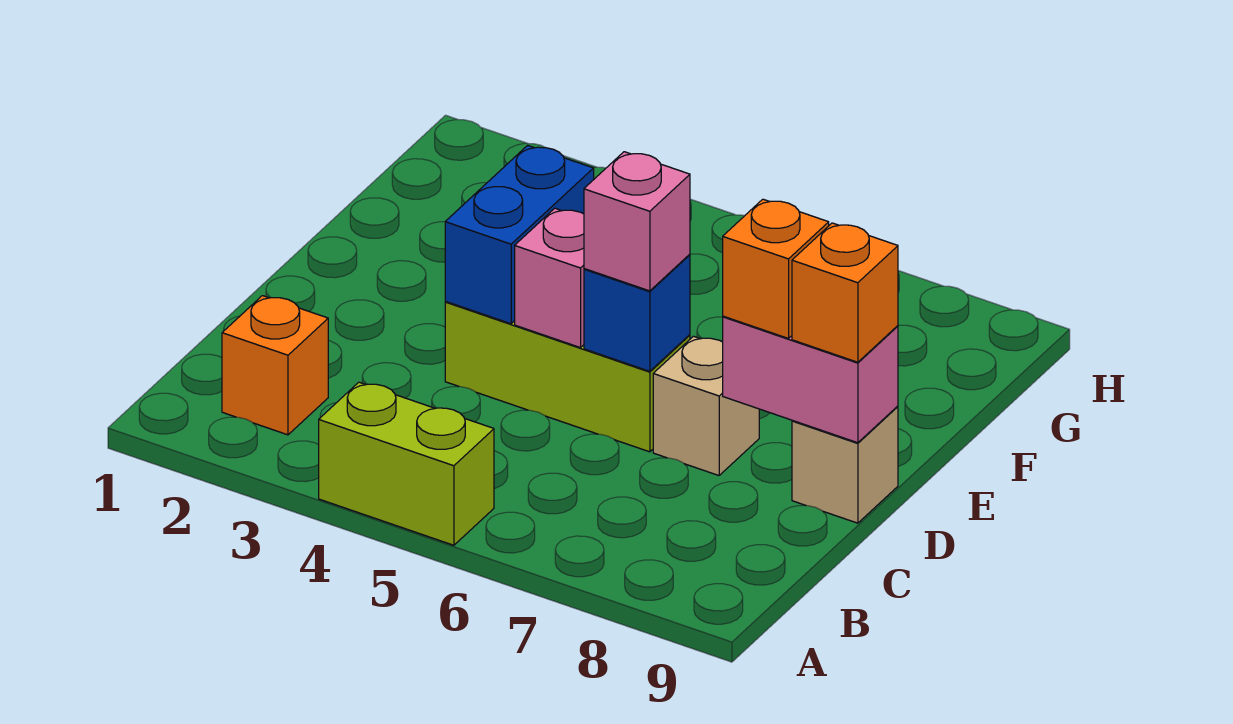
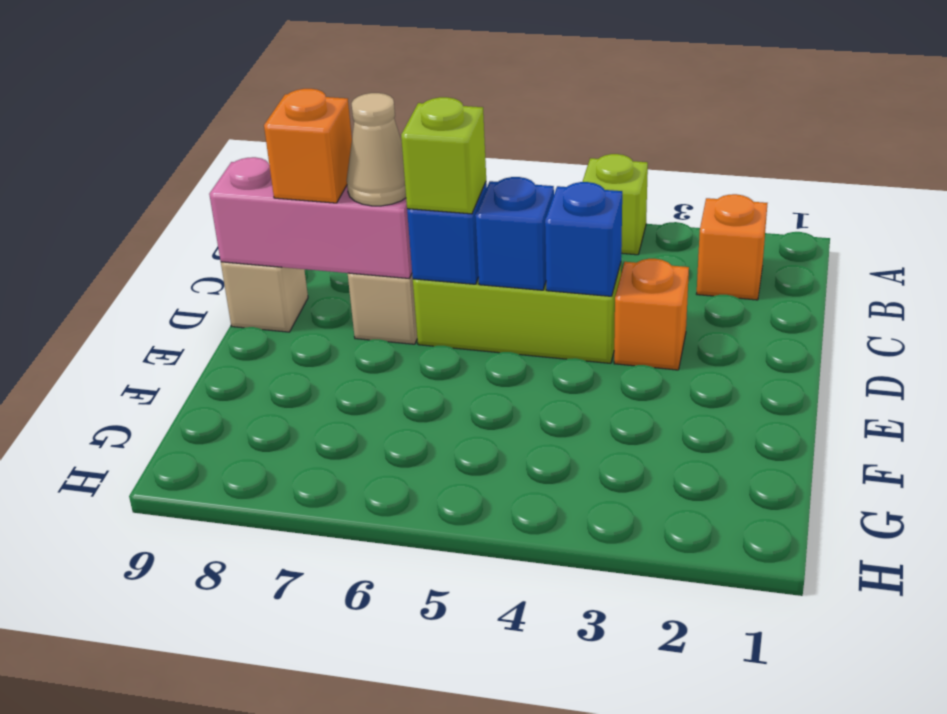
lime brick A4:A5 level 1 -> lime brick A4 level 1
blue brick D4:E4 level 2 -> blue brick D4 level 2
pink brick D5 level 2 -> blue brick D5 level 2
pink brick D6 level 3 -> lime brick D6 level 3
none -> tan cone D7 level 3
pink brick D8:D9 level 2 -> pink brick D7:D9 level 2
orange brick D9 level 3 -> orange brick D3 level 1

